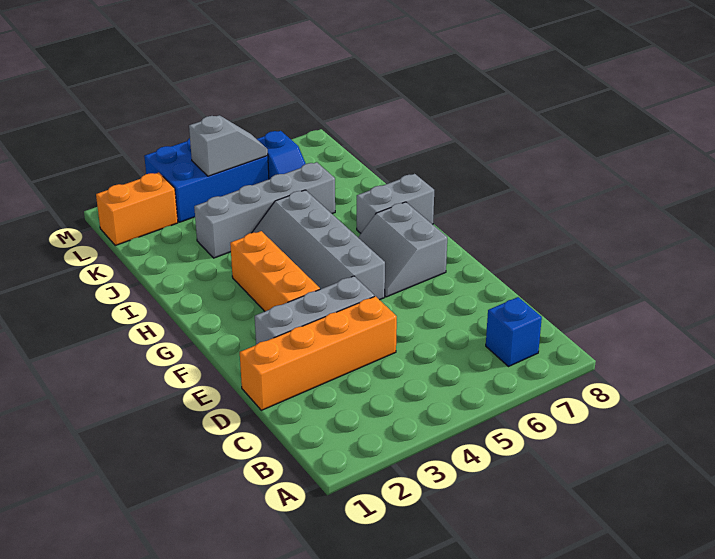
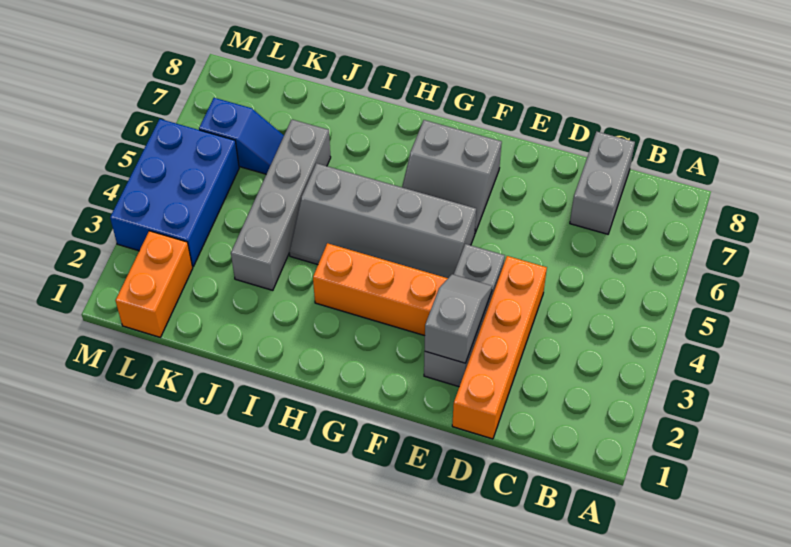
blue brick B7 level 1 -> none
grey brick H7:H8 level 1 -> grey brick C7:C8 level 1
grey slope L4:L5 level 2 top 4 -> grey slope E2:E3 level 2 top 2

